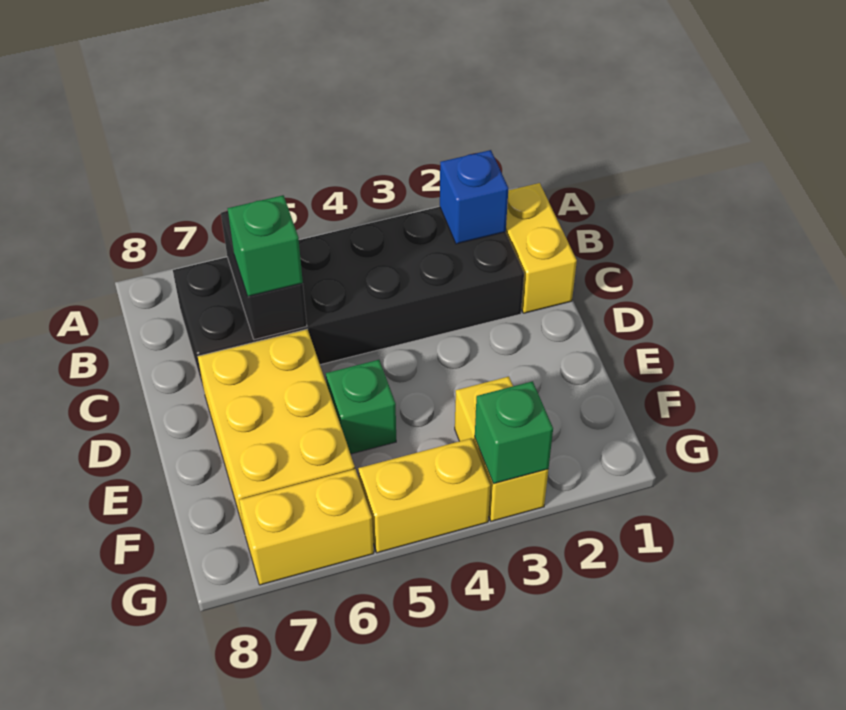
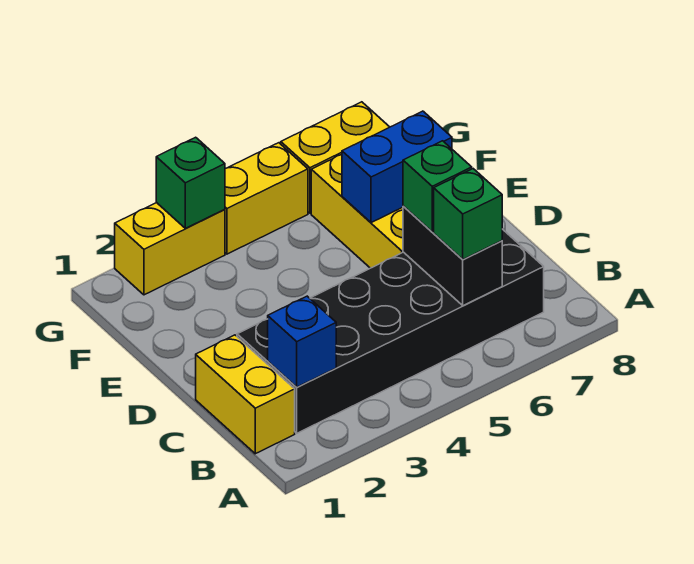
green brick E5 level 1 -> green brick B6 level 3
none -> blue brick E6:E7 level 2
yellow brick F3:G3 level 1 -> yellow brick G2:G3 level 1

